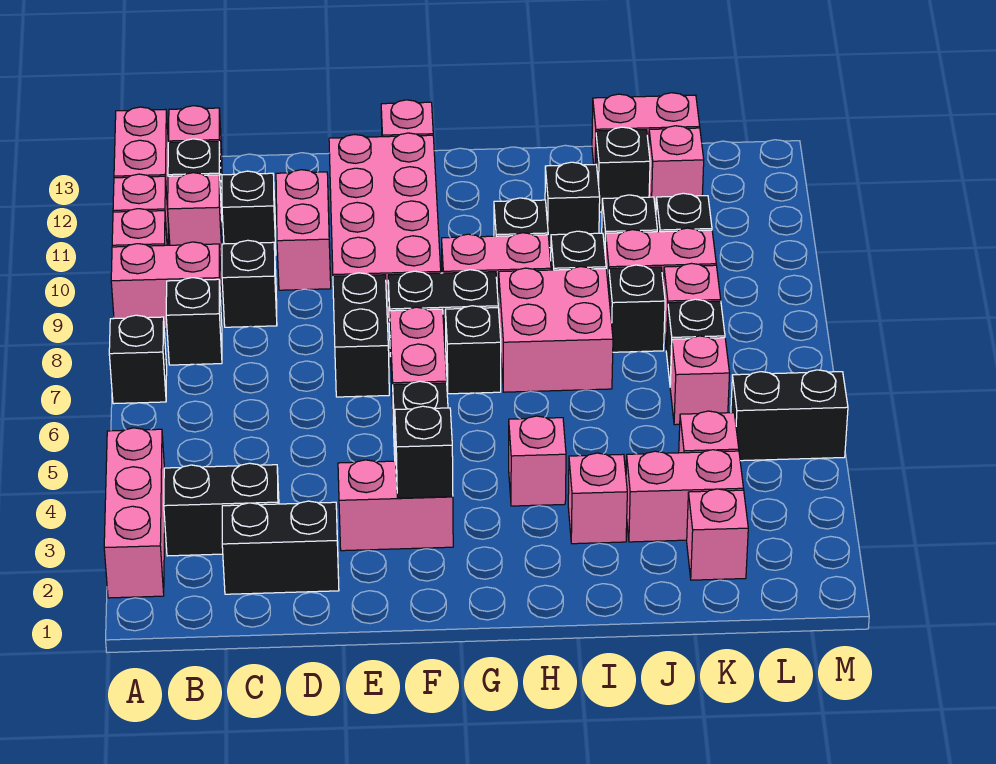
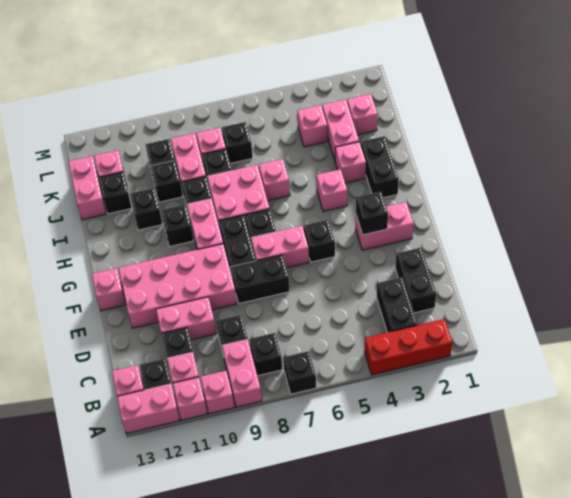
pink brick A2:A4 level 1 -> red brick A2:A4 level 1
pink brick E3:F3 level 1 -> pink brick F2:F3 level 1
pink brick K6 level 1 -> pink brick I6 level 1
black brick L5:M5 level 1 -> black brick H2:I2 level 1

